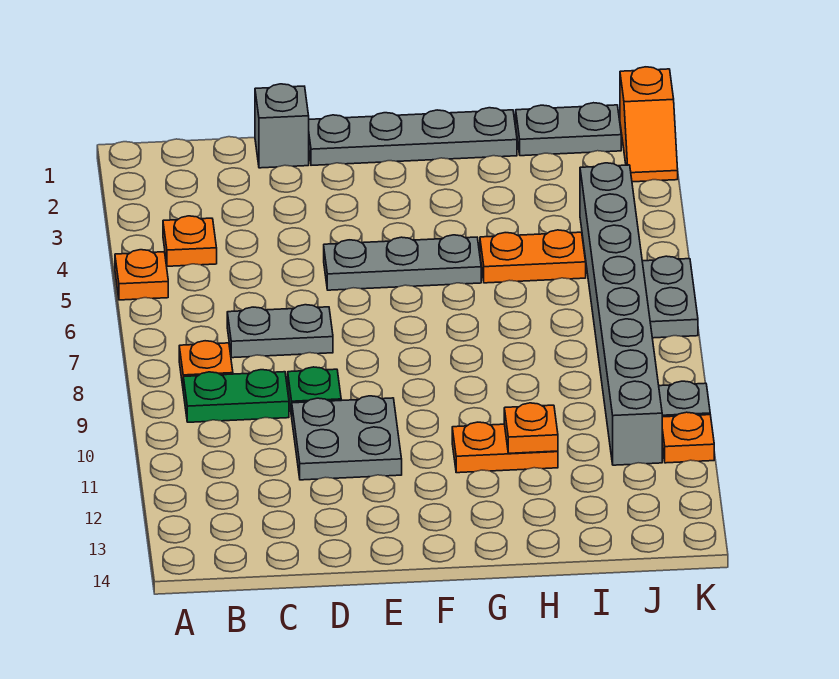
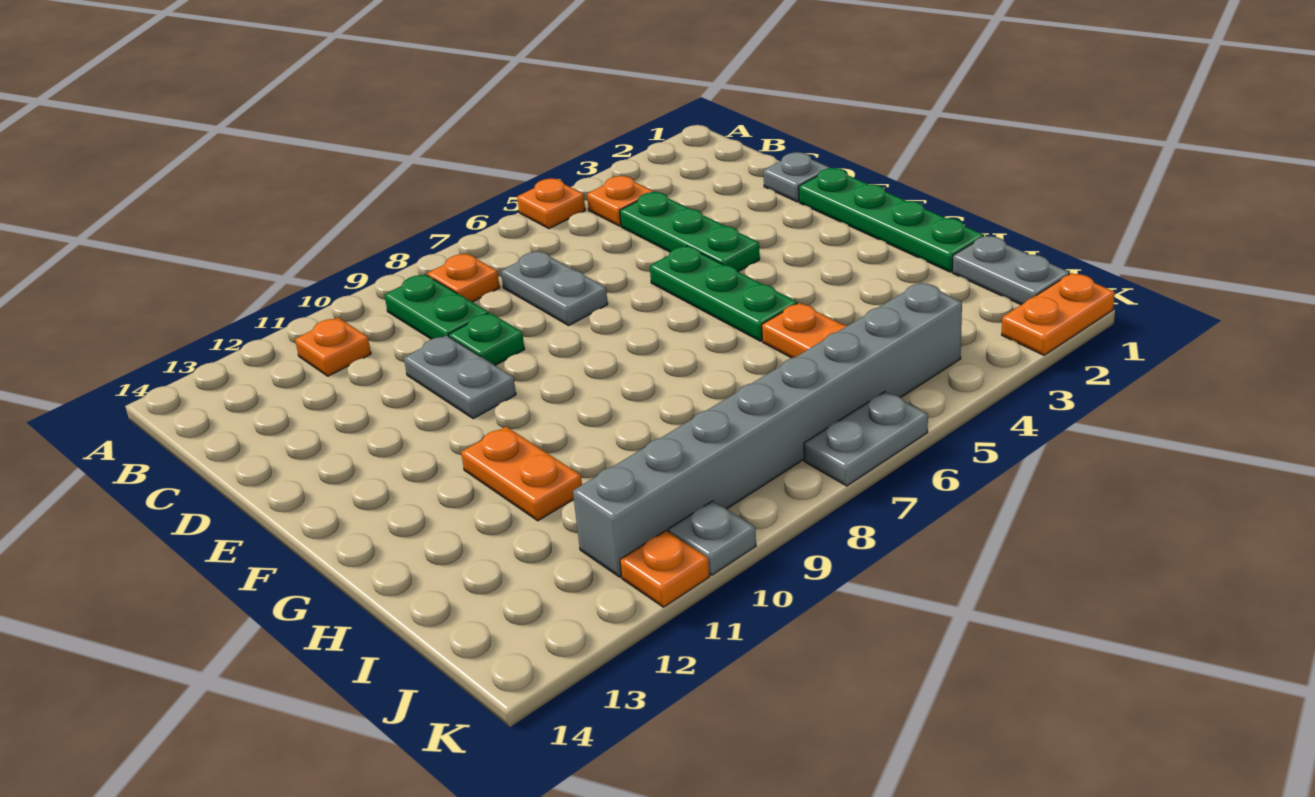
none -> green plate C4:E4 level 1
grey brick D1 level 1 -> grey plate D1 level 1
grey plate D10:E11 level 1 -> grey plate D10:E10 level 1
grey plate E1:H1 level 1 -> green plate E1:H1 level 1
grey plate E5:G5 level 1 -> green plate E5:G5 level 1
orange plate H11 level 2 -> orange plate B11 level 1
orange slope K1:K2 level 1 top 1 -> orange plate K1:K2 level 1

